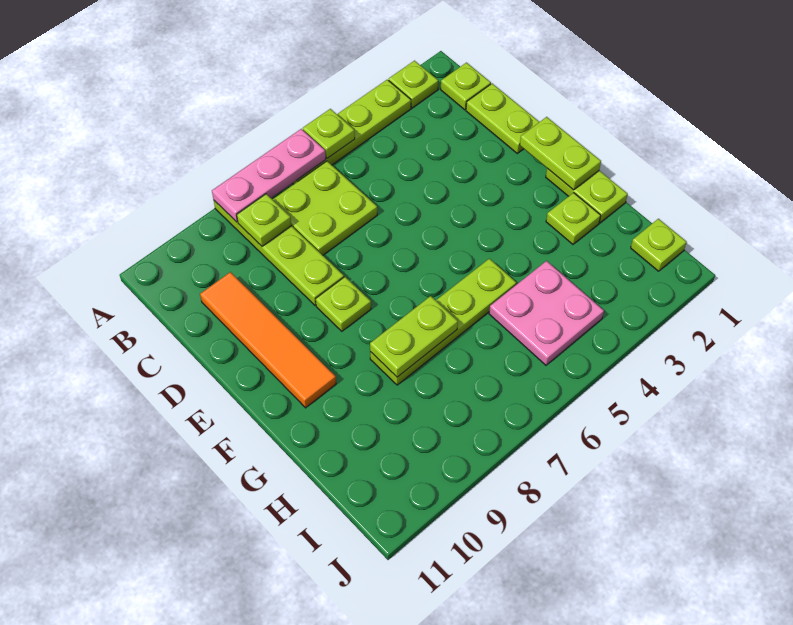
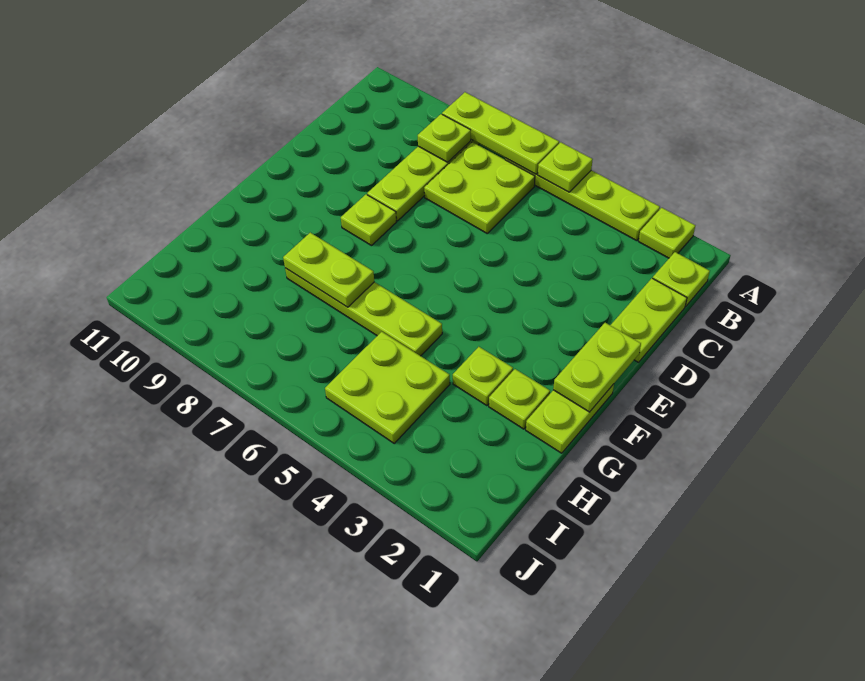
pink plate A6:A8 level 2 -> lime plate A6:A8 level 2
orange tile C10:F10 level 1 -> none
pink plate H4:I5 level 1 -> lime plate H4:I5 level 1
lime plate I1 level 1 -> lime plate G3 level 1

